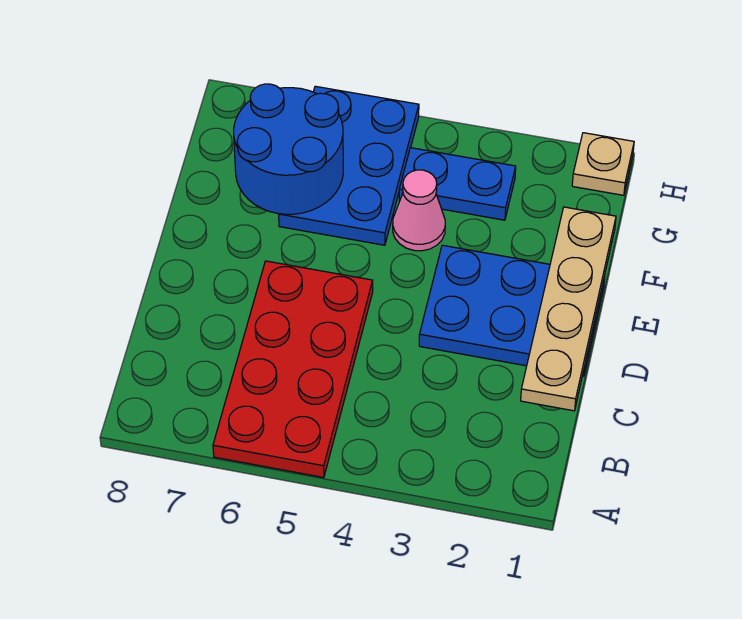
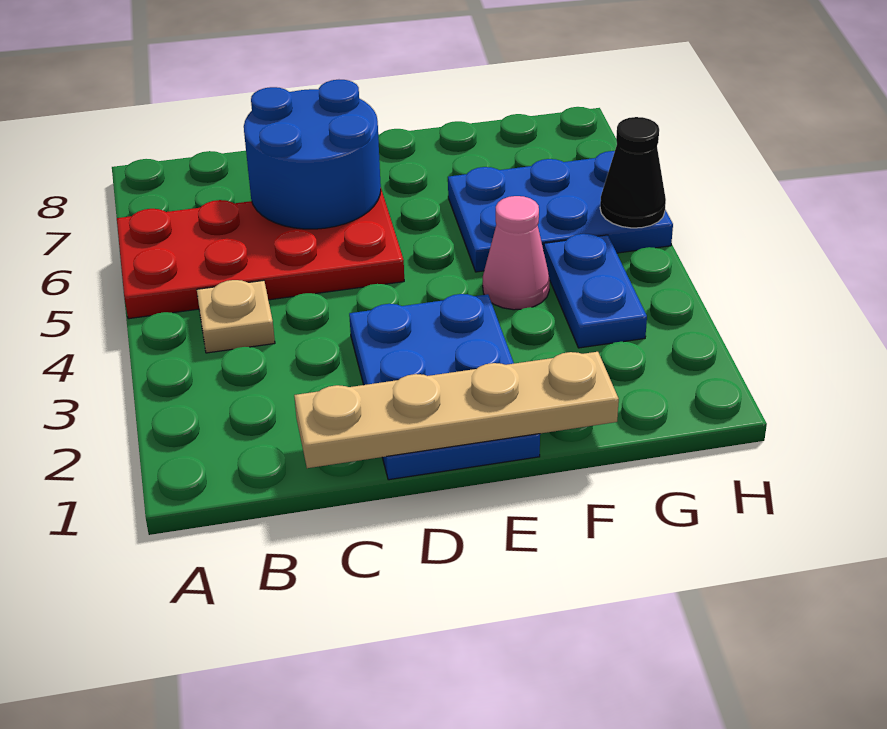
blue round brick F6:G7 level 2 -> blue round brick C6:D7 level 2
tan plate H1 level 1 -> tan plate B4 level 1
none -> black cone H5 level 2

